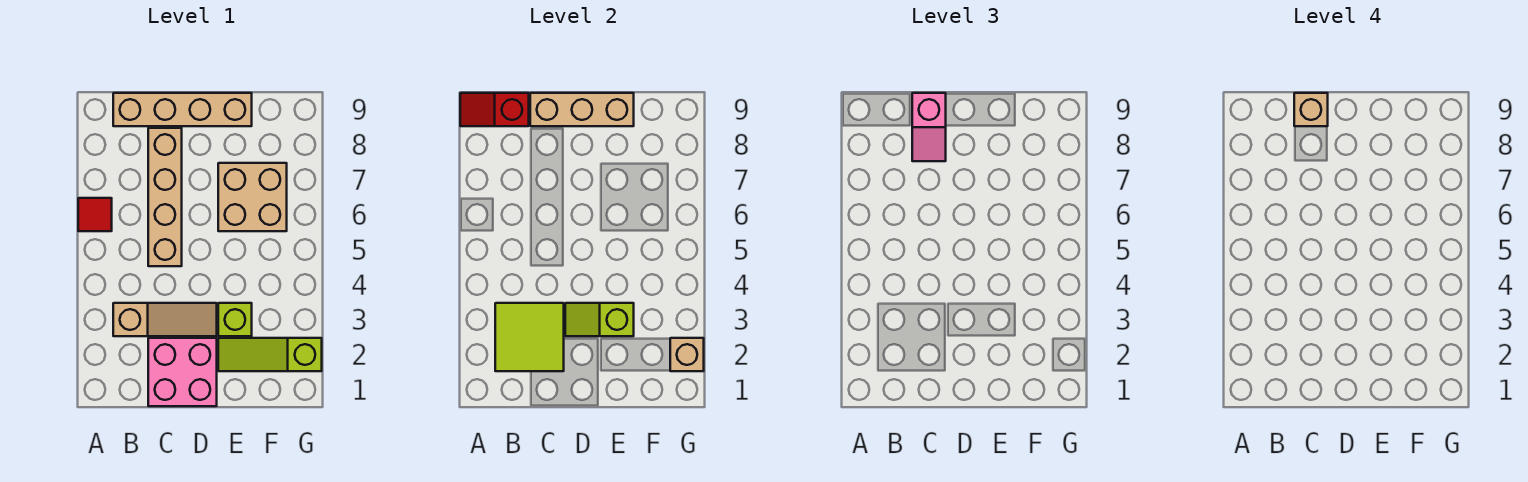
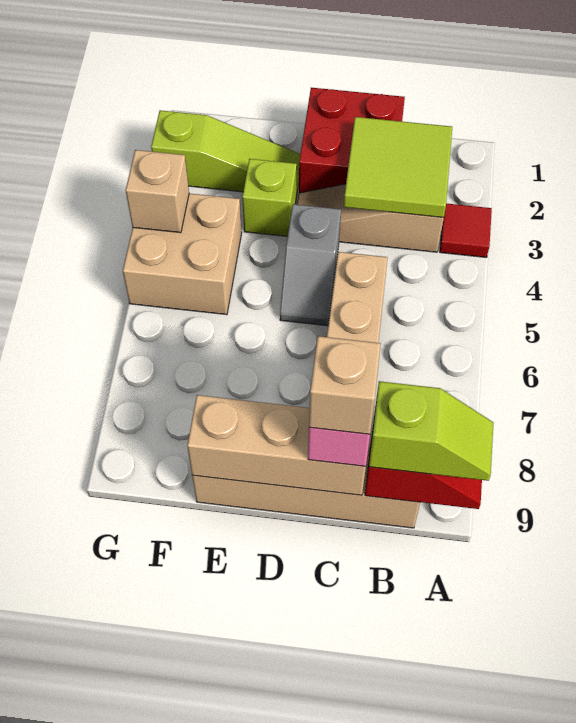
red tile A6 level 1 -> red tile A3 level 1
pink brick C1:D2 level 1 -> red brick C1:D2 level 1
lime slope D3:E3 level 2 top E -> lime slope A9:B9 level 3 top B
none -> grey slope D4:D5 level 1 top 4
tan brick E6:F7 level 1 -> tan brick F4:G5 level 1
tan brick G2 level 2 -> tan brick G4 level 2

